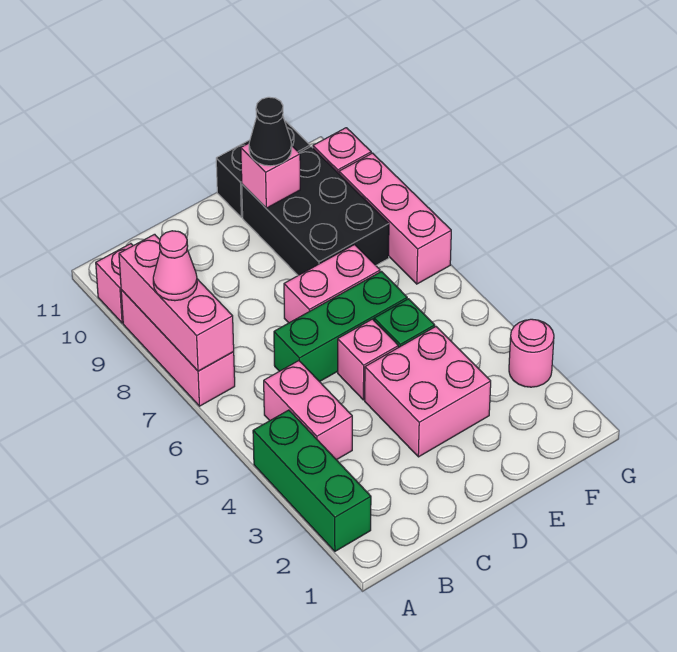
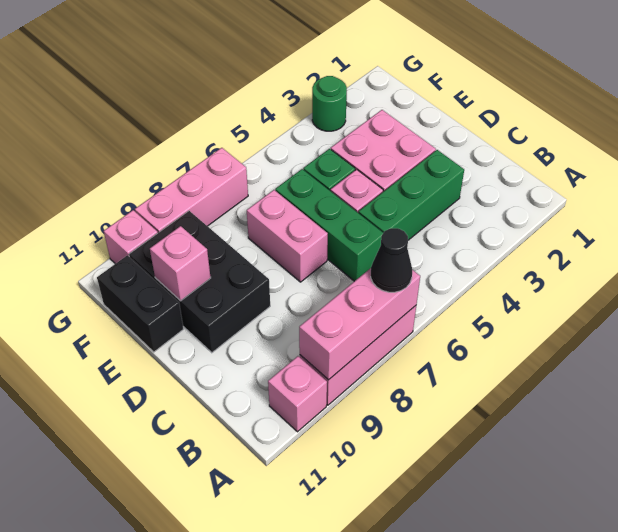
green brick A2:A4 level 1 -> green brick C3:C5 level 1
pink cone A8 level 3 -> none
pink brick B4:B5 level 1 -> none
black brick E8:F10 level 1 -> black brick D9:F10 level 1
black cone E10 level 3 -> black cone A7 level 3
pink round brick G3 level 1 -> green round brick G3 level 1

